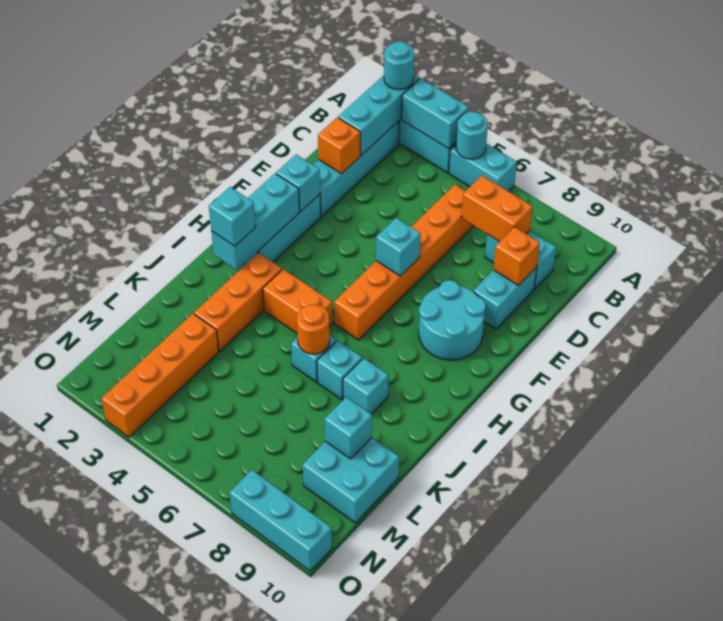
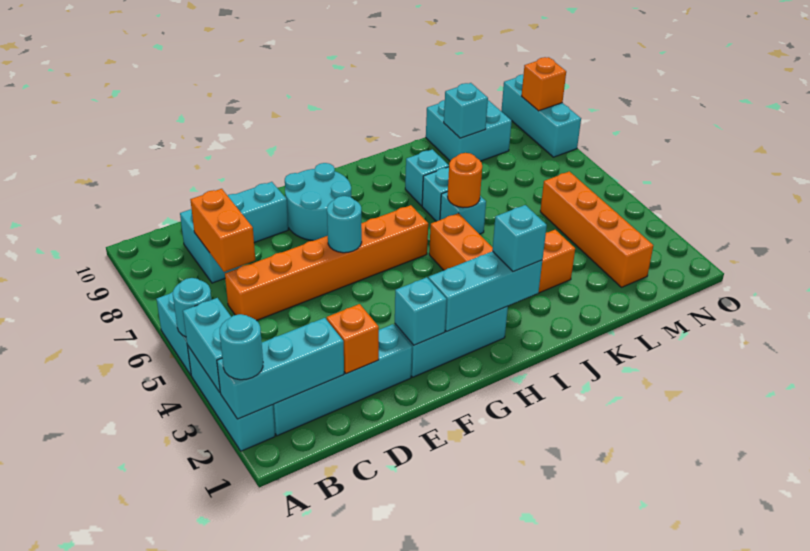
orange brick D9 level 2 -> orange brick O9 level 2
cyan brick F6 level 2 -> cyan round brick F6 level 2
orange brick L3:O3 level 1 -> orange brick M2:M5 level 1

